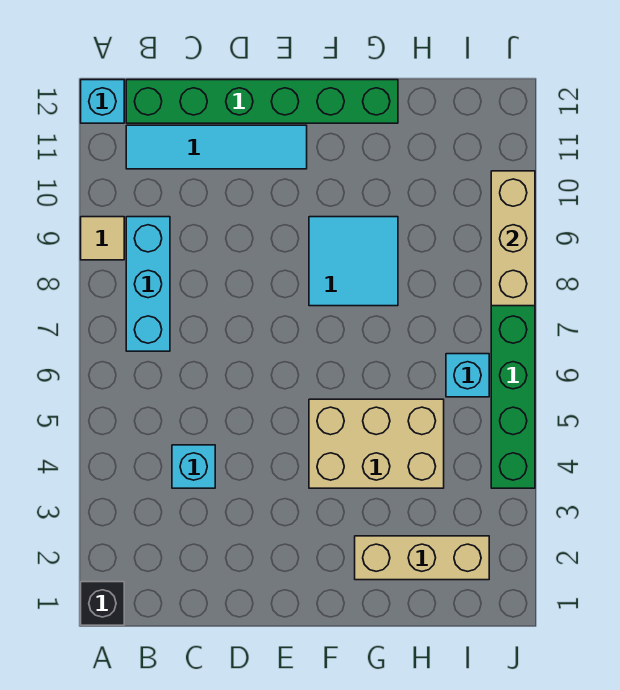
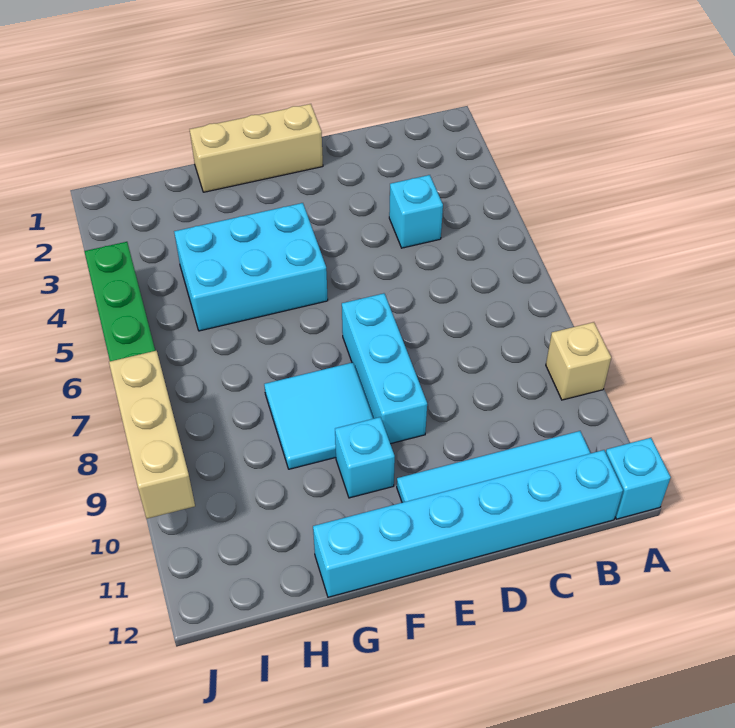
black brick A1 level 1 -> none
tan tile A9 level 1 -> tan brick A9 level 1
cyan brick B7:B9 level 1 -> cyan brick E7:E9 level 1
green brick B12:G12 level 1 -> cyan brick B12:G12 level 1
tan brick F4:H5 level 1 -> cyan brick F4:H5 level 1
tan brick G2:I2 level 1 -> tan brick E1:G1 level 1
cyan brick I6 level 1 -> cyan brick F10 level 1

